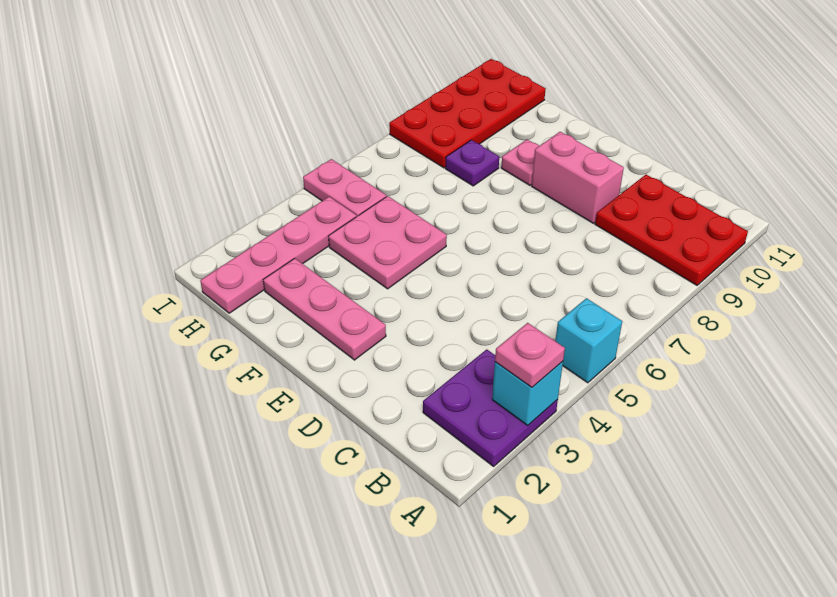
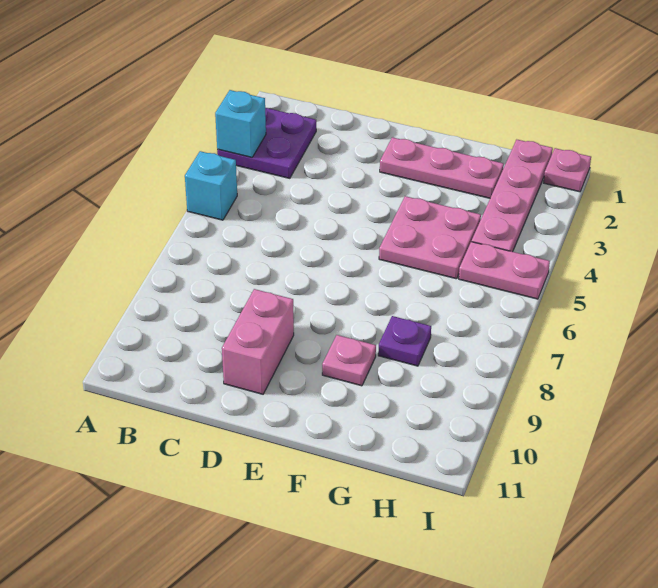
pink plate A3 level 3 -> pink plate I1 level 1
red plate A9:C10 level 1 -> none
pink brick D9:E9 level 1 -> pink brick D9:D10 level 1
red plate H8:I11 level 1 -> none

